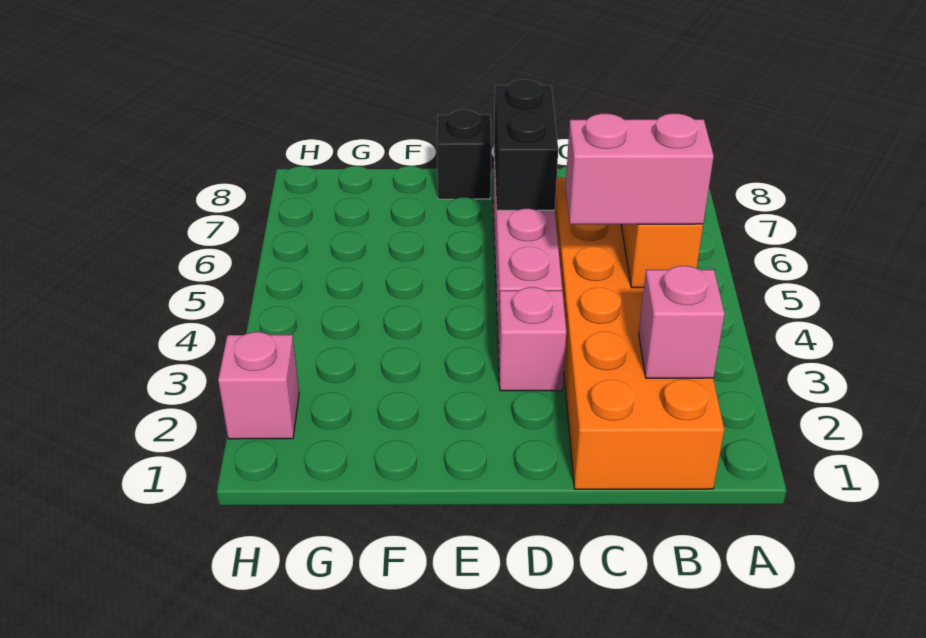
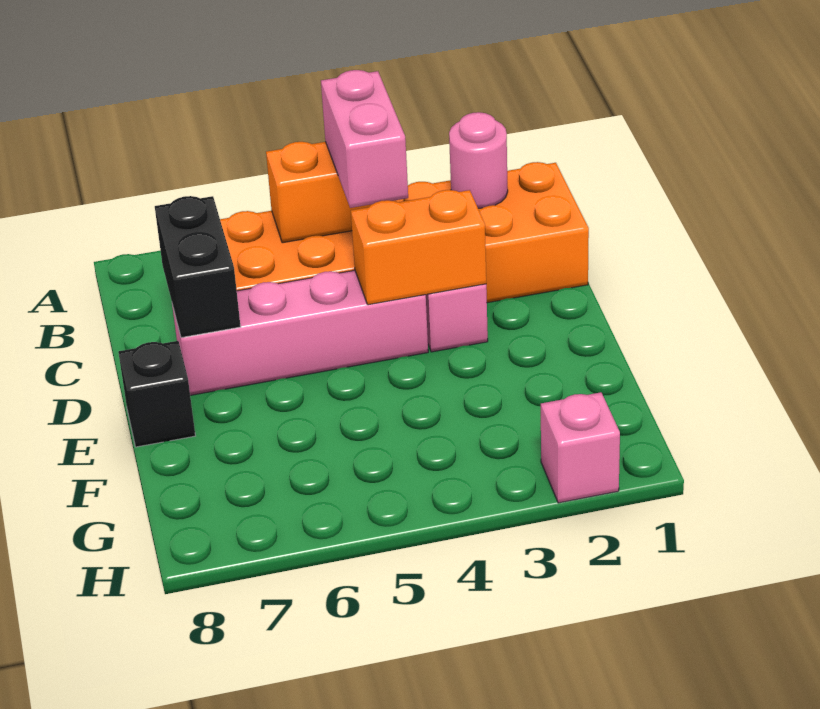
pink brick B2 level 2 -> pink round brick B2 level 2
none -> orange brick D3:D4 level 2
black brick D6:D7 level 2 -> black brick C7:D7 level 2

